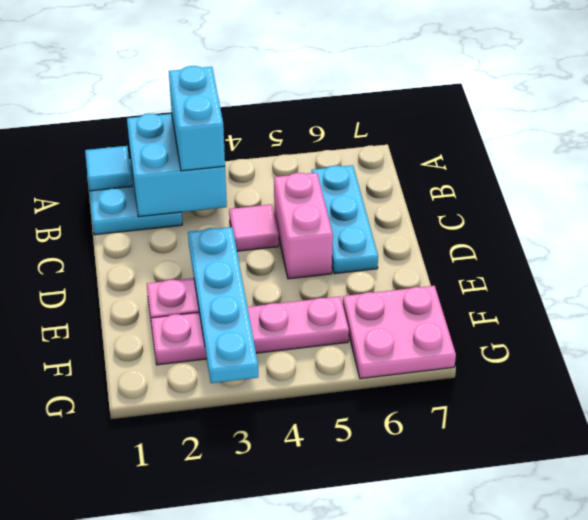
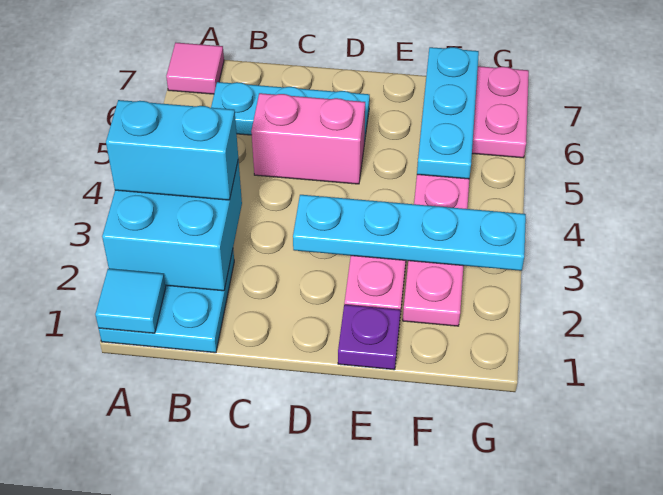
pink tile C4 level 1 -> pink tile A7 level 1
none -> purple plate E1 level 1
none -> cyan plate F5:F7 level 2

